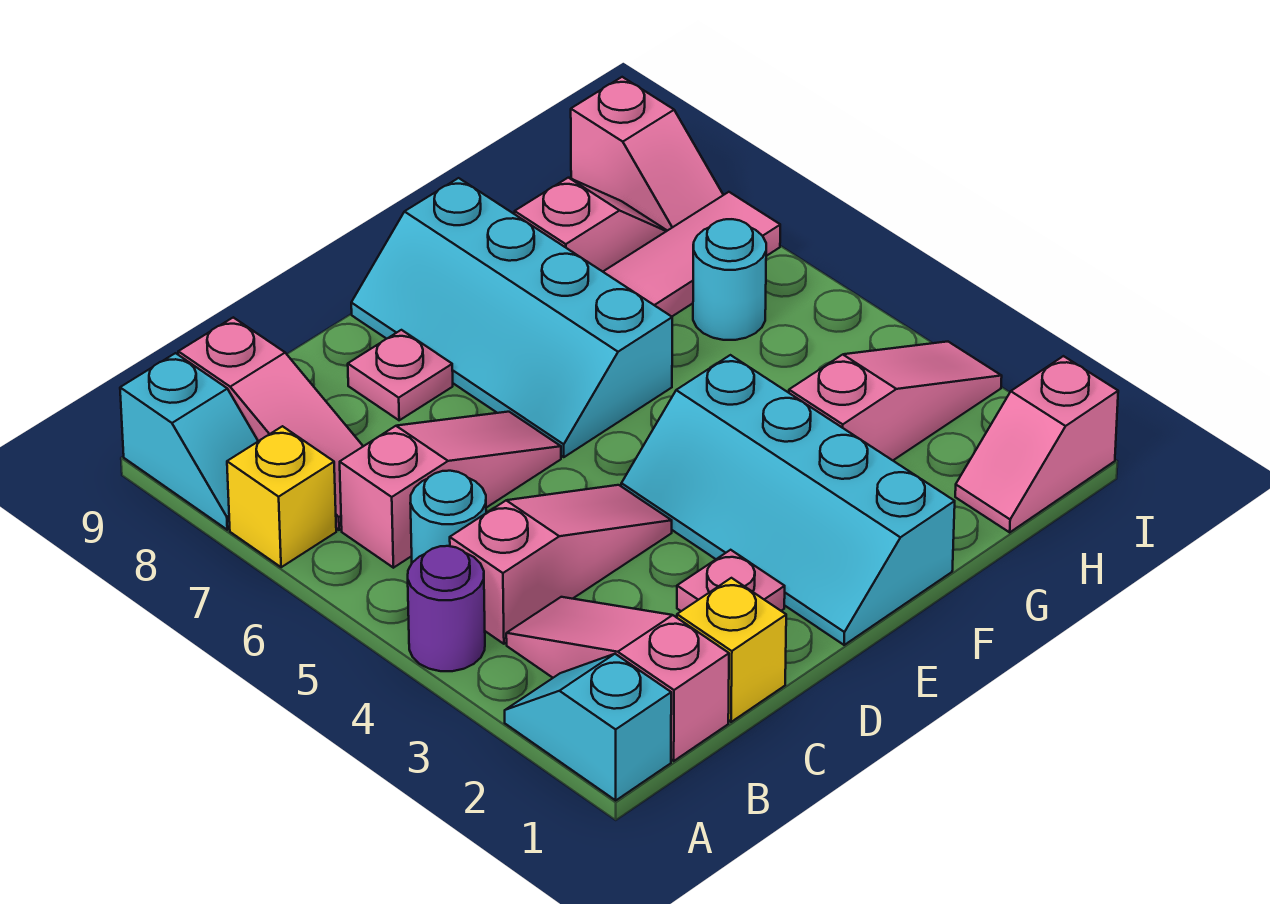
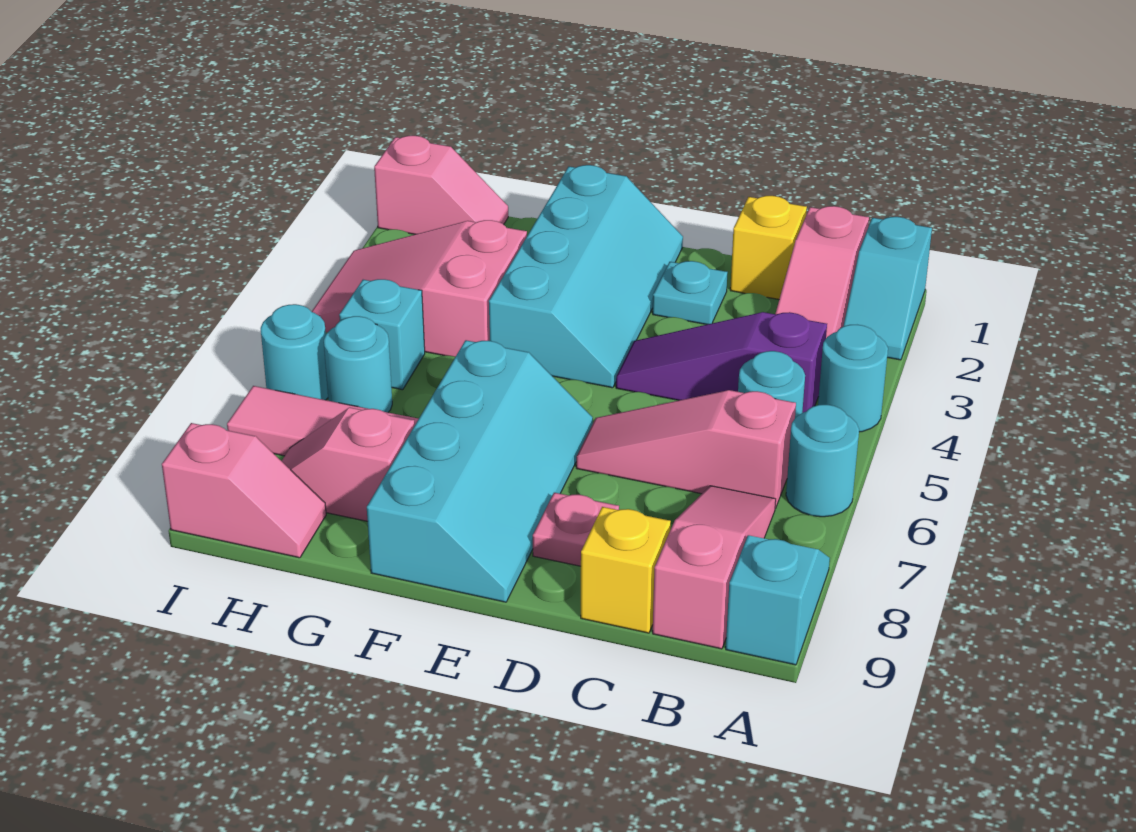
purple round brick A4 level 1 -> cyan round brick A4 level 1
none -> cyan round brick A6 level 1
yellow brick A7 level 1 -> yellow brick C9 level 1
pink slope B4:D4 level 1 top B -> purple slope B4:D4 level 1 top B
pink plate D2 level 1 -> cyan plate D2 level 1
pink slope G3:I3 level 1 top G -> pink slope G3:I4 level 1 top G
none -> cyan brick H5 level 1
none -> cyan round brick I6 level 1
pink slope I8:I9 level 1 top 9 -> pink slope H9:I9 level 1 top I

